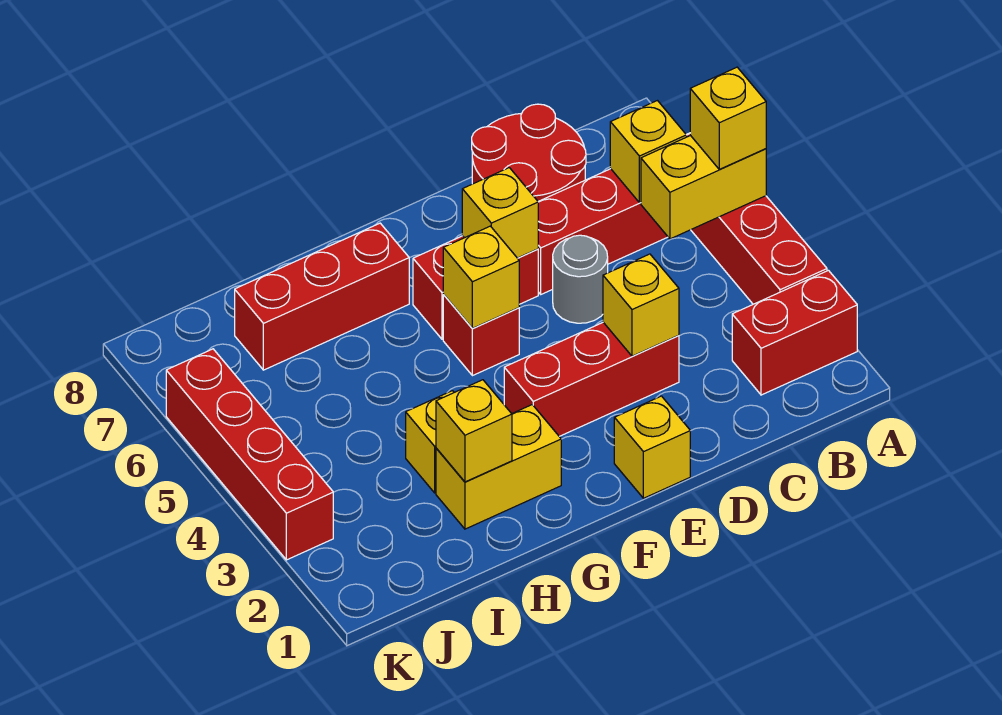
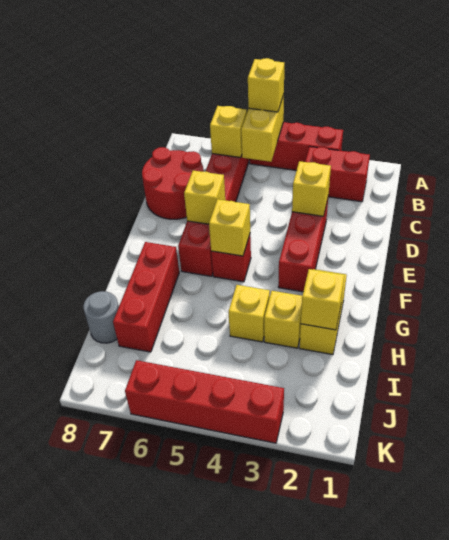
red brick A2:B2 level 1 -> red brick B2:B3 level 1
grey round brick D5 level 1 -> grey round brick I8 level 1
yellow brick E1 level 1 -> yellow brick H4 level 1

